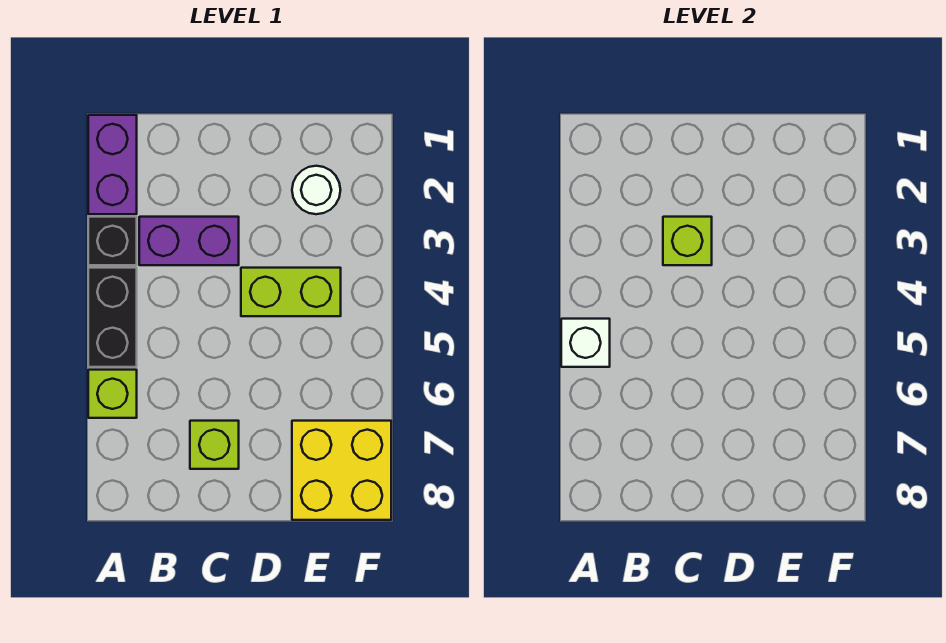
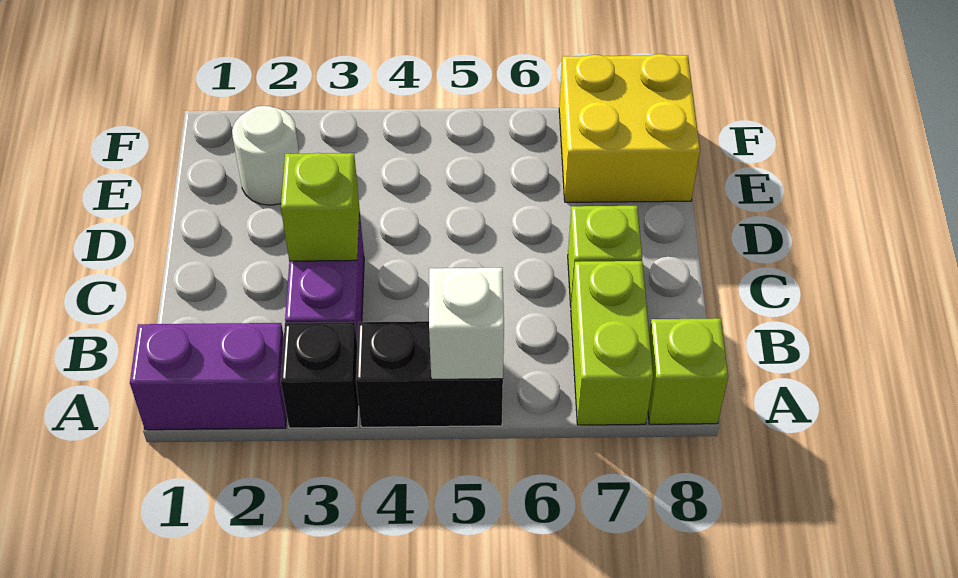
lime brick A6 level 1 -> lime brick A8 level 1
lime brick D4:E4 level 1 -> lime brick A7:B7 level 1

